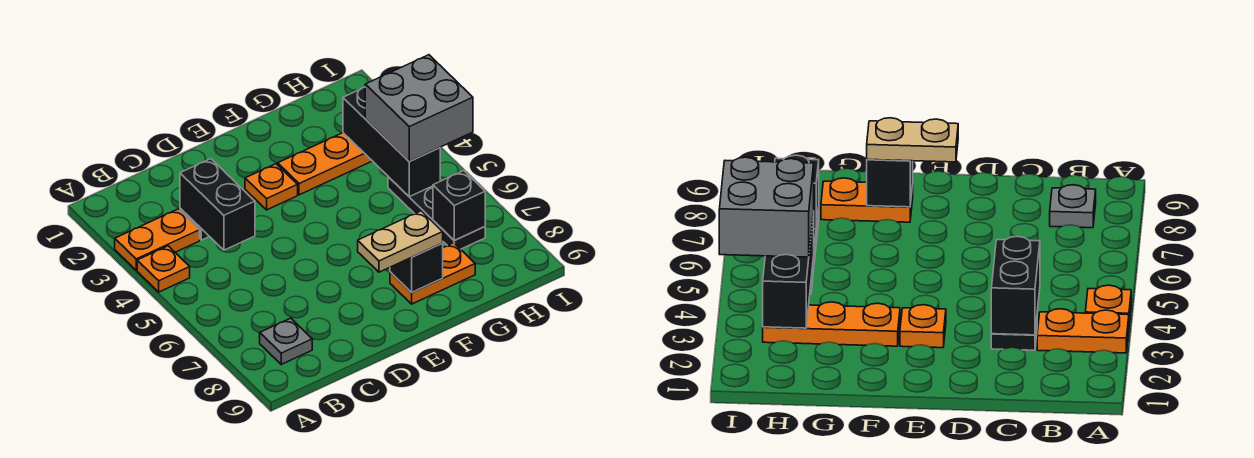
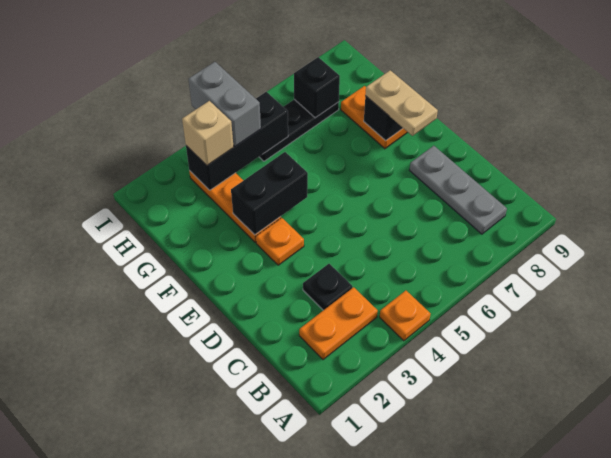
orange plate A3:B3 level 1 -> orange plate B2:B3 level 1
grey plate B8 level 1 -> grey plate B8:D8 level 1
black brick C3:C4 level 2 -> black brick F3:F4 level 2
none -> tan brick H3 level 3
grey brick H4:I5 level 3 -> grey brick H4:I4 level 3

